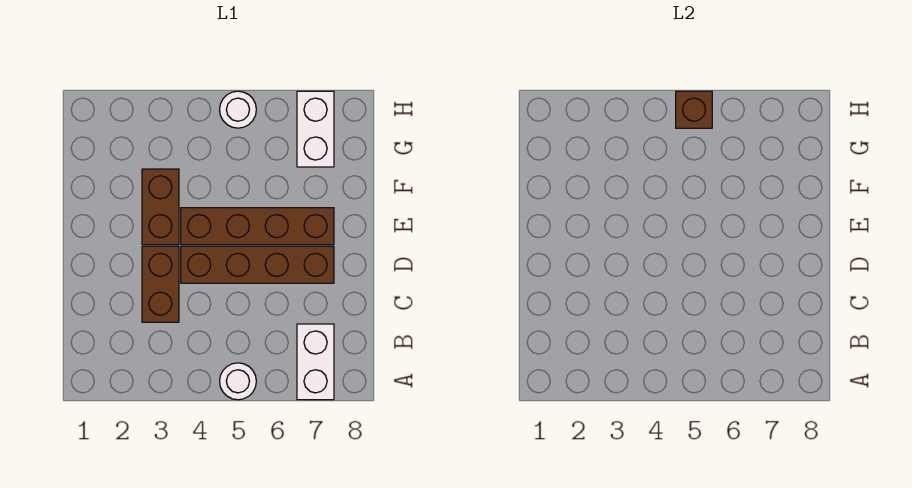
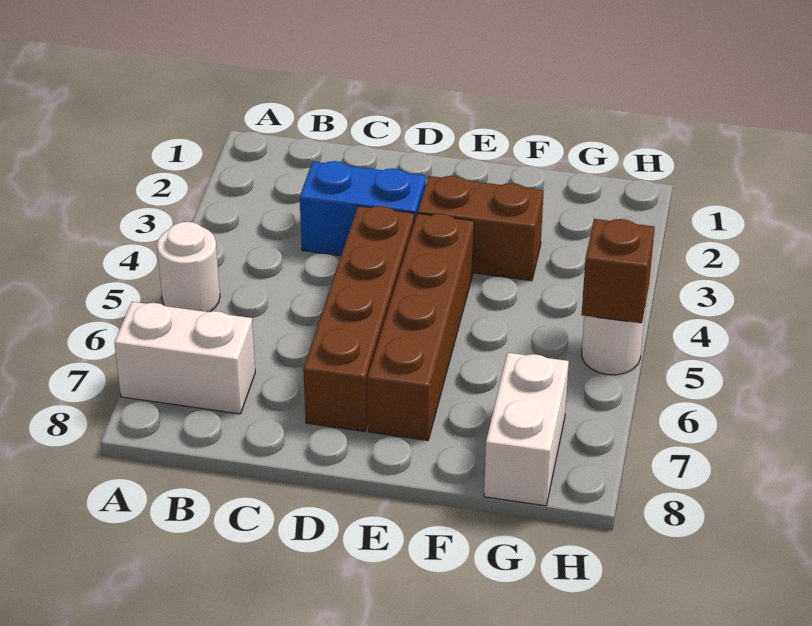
brown brick C3:D3 level 1 -> blue brick C3:D3 level 1
white brick G7:H7 level 1 -> white brick G7:G8 level 1

